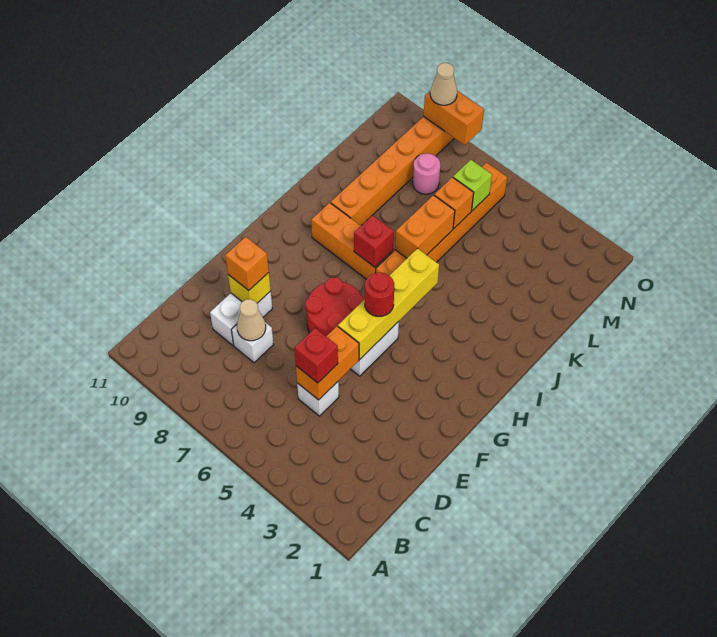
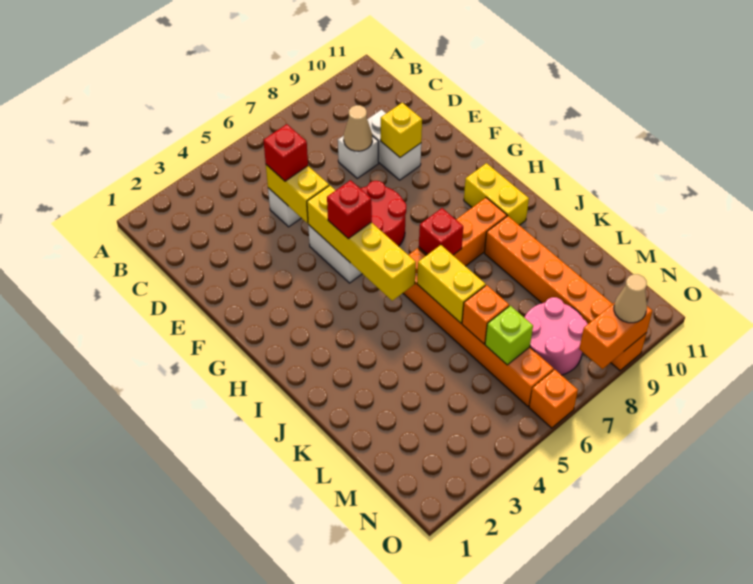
orange brick D5:E5 level 2 -> yellow brick D5:E5 level 2
orange brick E9 level 3 -> orange brick O6 level 1
red round brick G5 level 3 -> red brick G5 level 3
none -> yellow brick H10:I10 level 1
orange brick J6:K6 level 2 -> yellow brick J6:K6 level 2
pink round brick M8 level 1 -> pink round brick M7:N8 level 1

